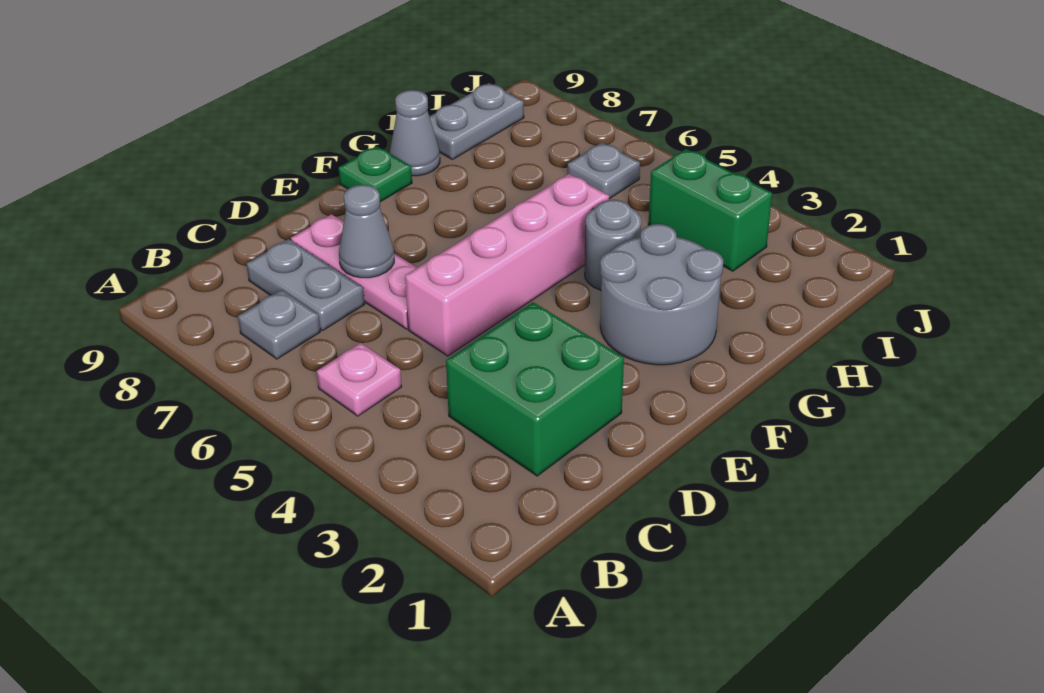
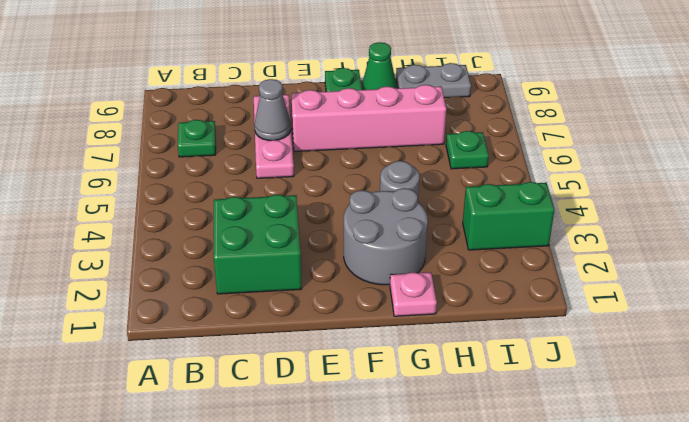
pink plate B5 level 1 -> pink plate G1 level 1
grey plate B7 level 1 -> green plate B7 level 1
grey plate C7:C8 level 1 -> none
pink brick D5:G5 level 1 -> pink brick E7:H7 level 1
grey cone G9 level 1 -> green cone G9 level 1
green brick I3:I4 level 1 -> green brick I3:J3 level 1
grey plate I6 level 1 -> green plate I6 level 1

